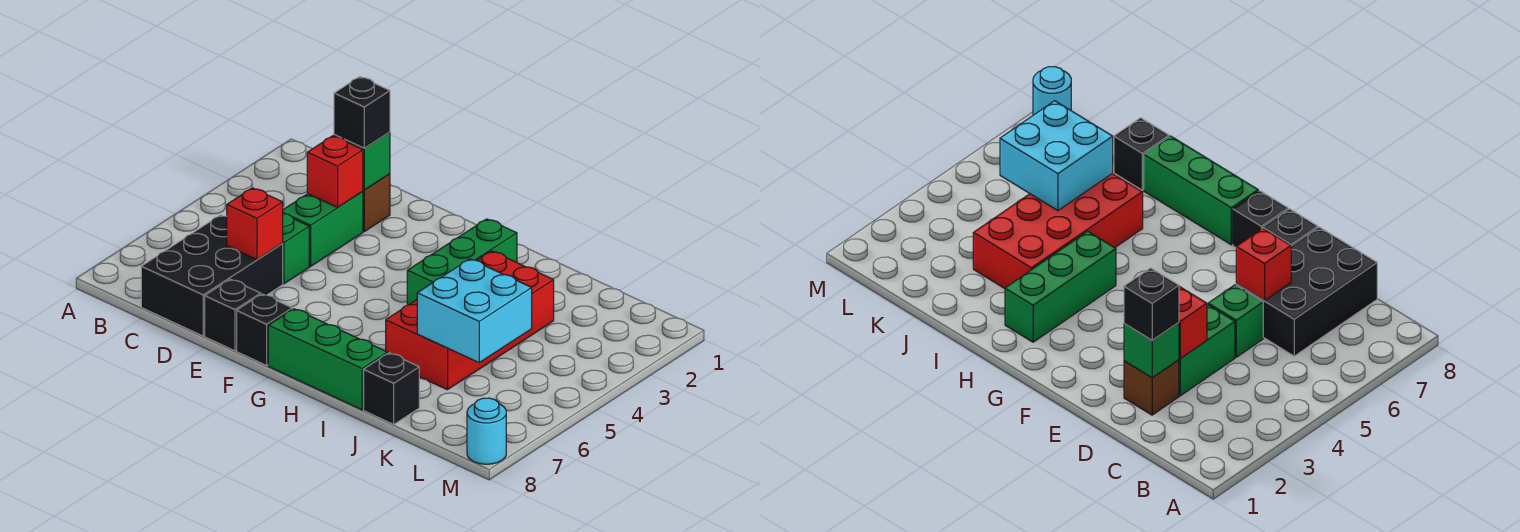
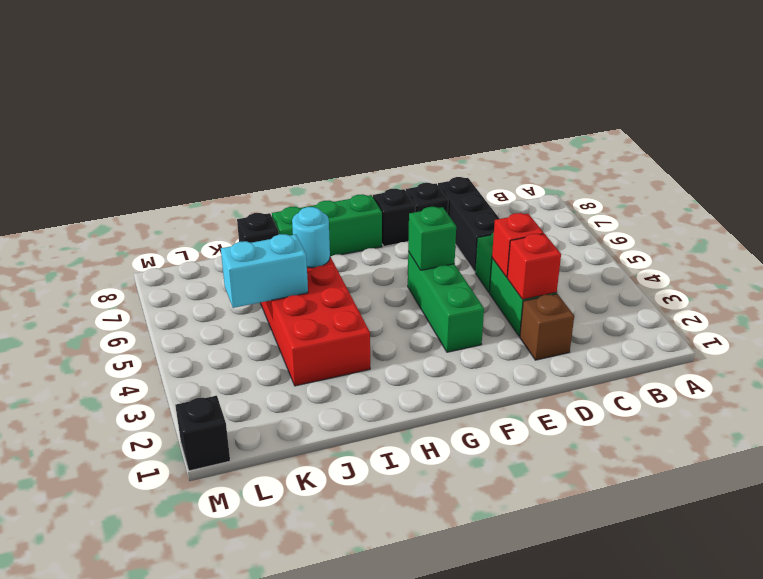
black brick C6:D8 level 1 -> black brick D6:D8 level 1
green brick D2 level 2 -> green brick F5 level 2
black brick D2 level 3 -> black brick M1 level 1
red brick D6 level 2 -> red brick D4 level 2
green brick H2:H4 level 1 -> green brick F3:F5 level 1
cyan brick J5:K6 level 2 -> cyan brick J5:K5 level 2
cyan round brick M8 level 1 -> cyan round brick I6 level 2

